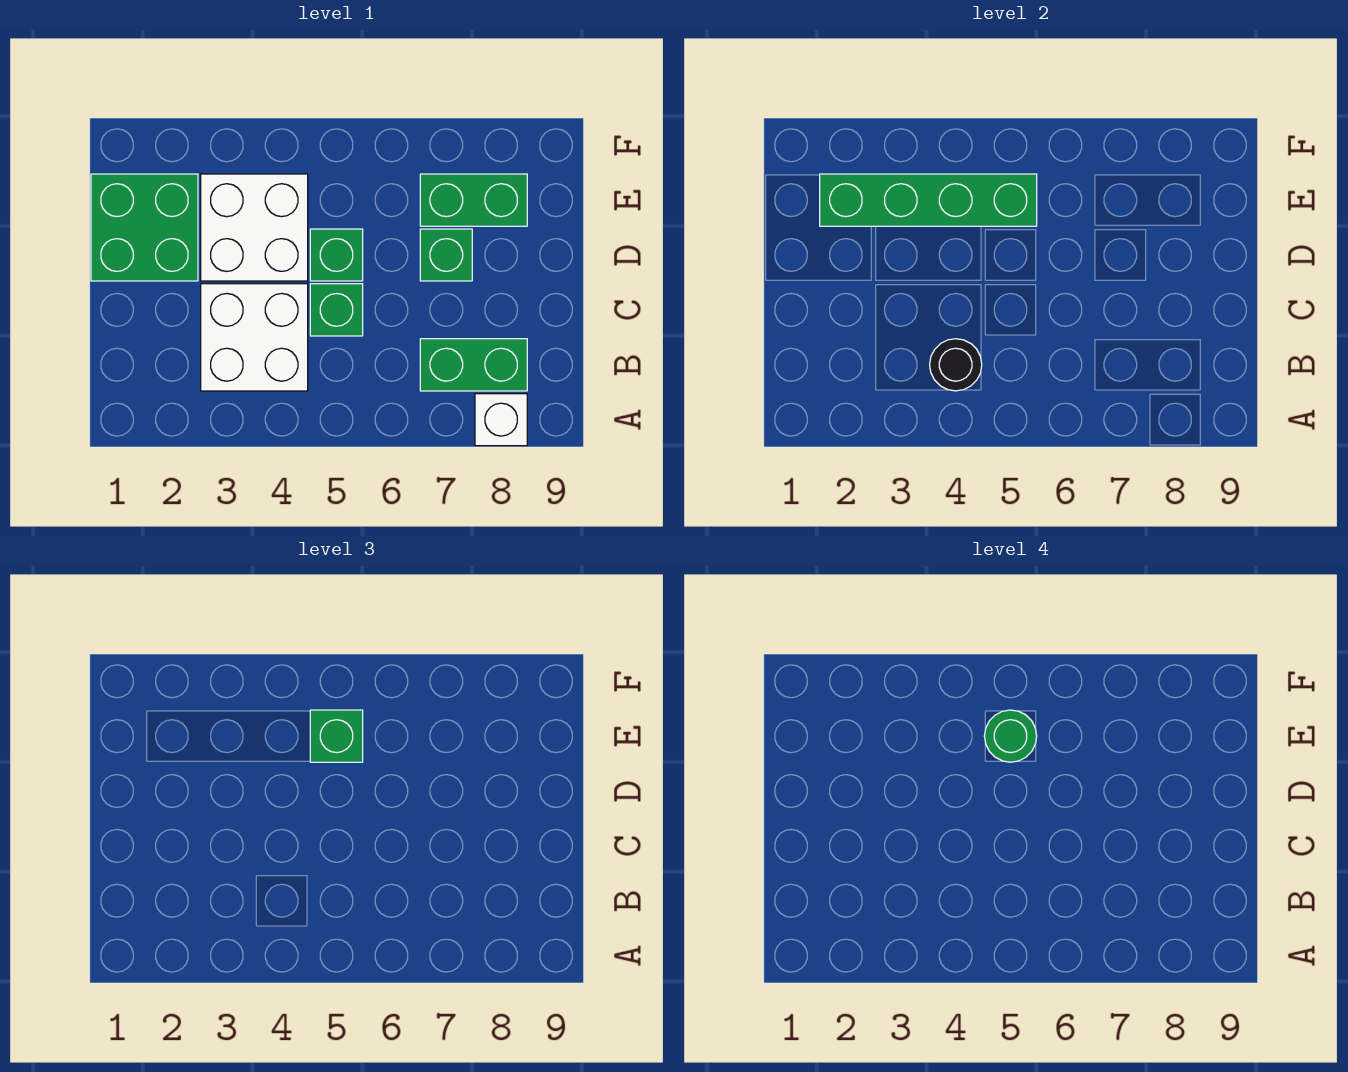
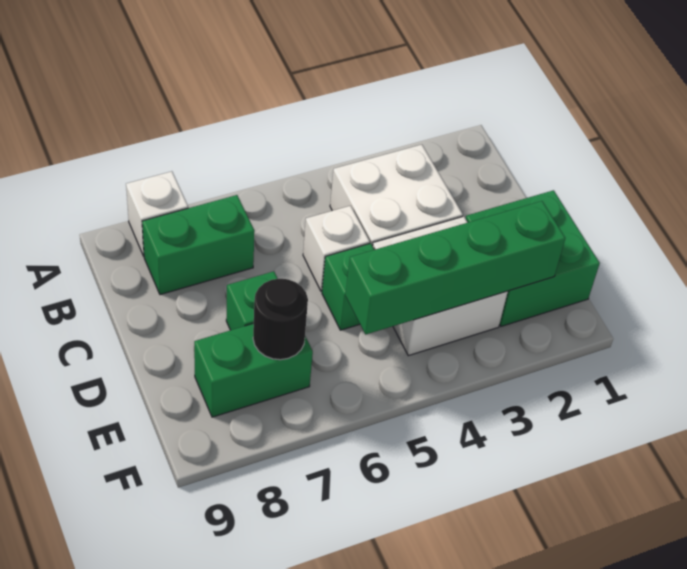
black round brick B4 level 2 -> black round brick E7 level 2
green brick C5 level 1 -> white brick C5 level 1
green brick E5 level 3 -> none
green round brick E5 level 4 -> none

